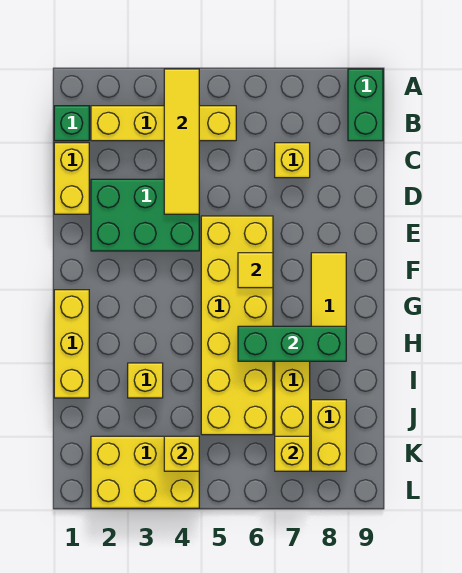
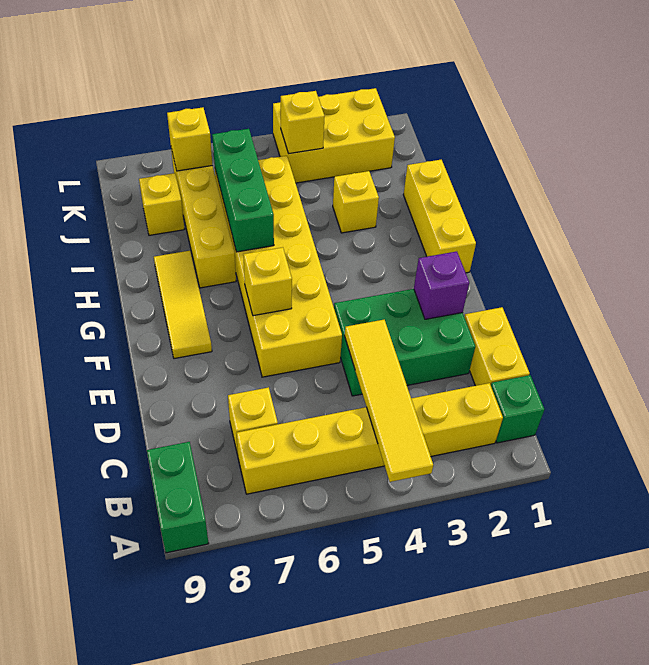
yellow brick B2:B5 level 1 -> yellow brick B2:B7 level 1
none -> purple brick E2 level 2
yellow tile F6 level 2 -> yellow brick F6 level 2
green brick H6:H8 level 2 -> green brick H6:J6 level 2
yellow brick J8:K8 level 1 -> yellow brick J8 level 1

